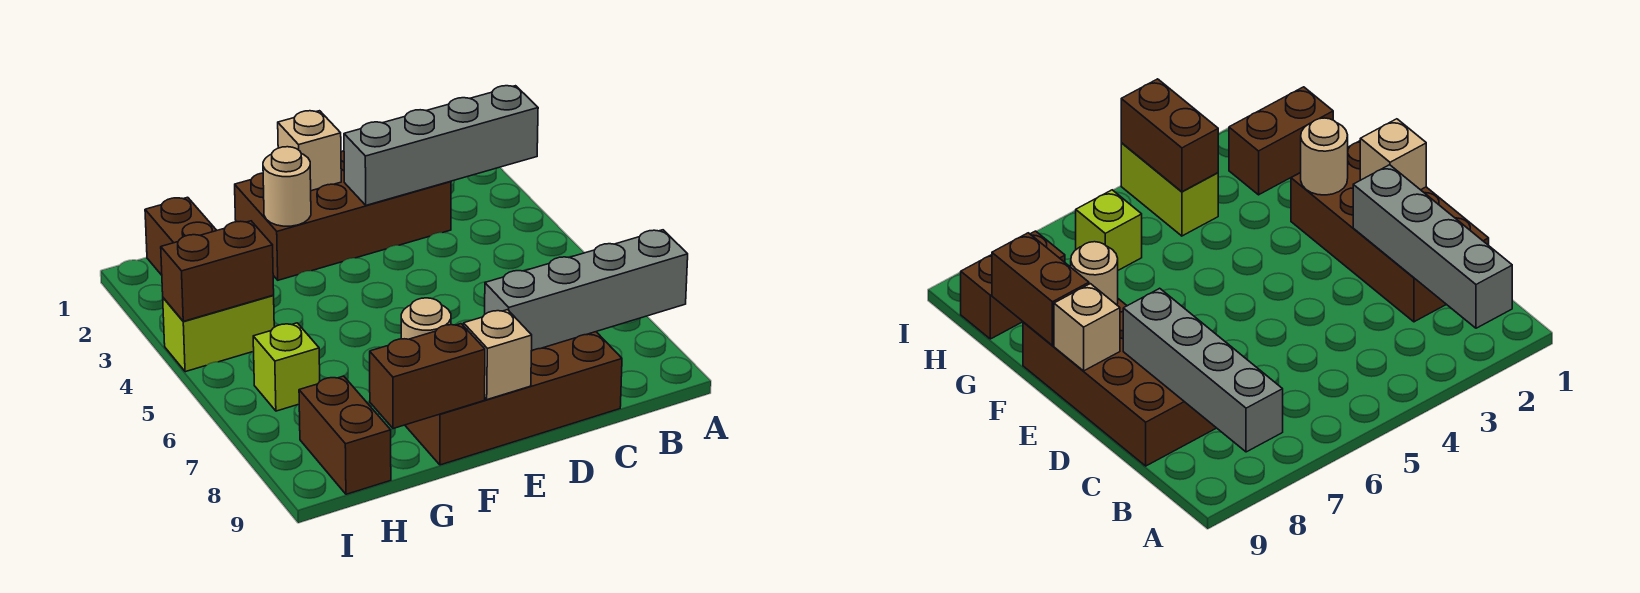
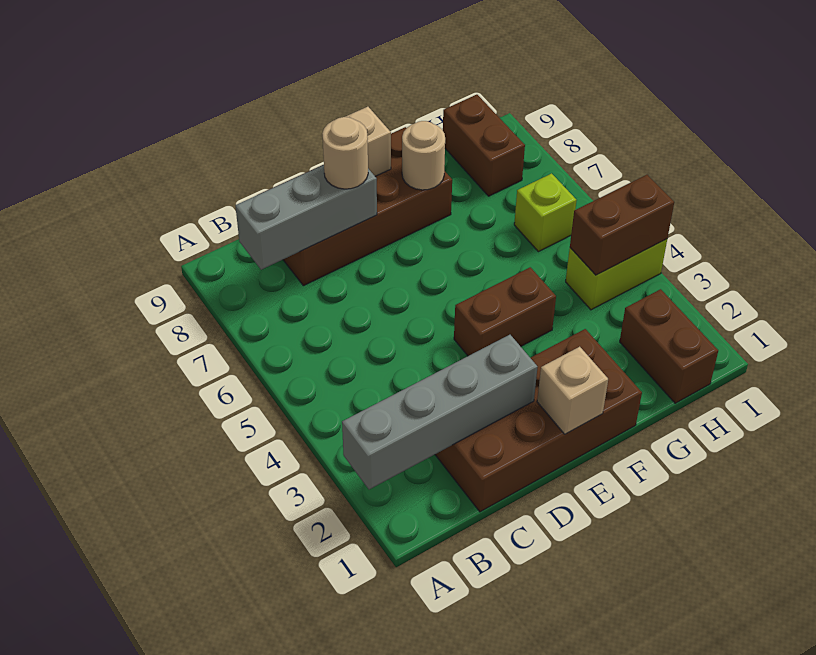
grey brick A8:D8 level 2 -> grey brick B8:D8 level 2
tan round brick F2 level 2 -> tan round brick D8 level 3
brown brick F9:G9 level 2 -> brown brick E4:F4 level 1

